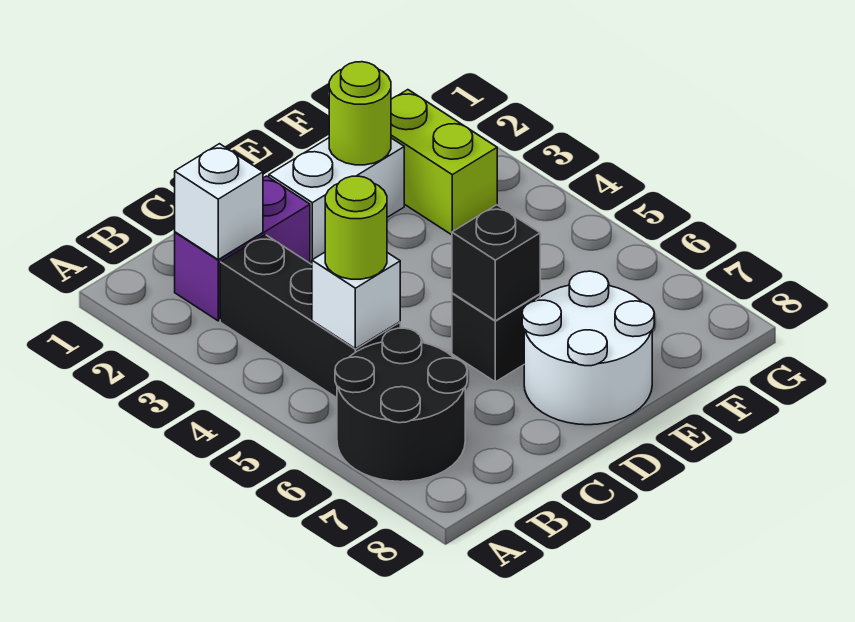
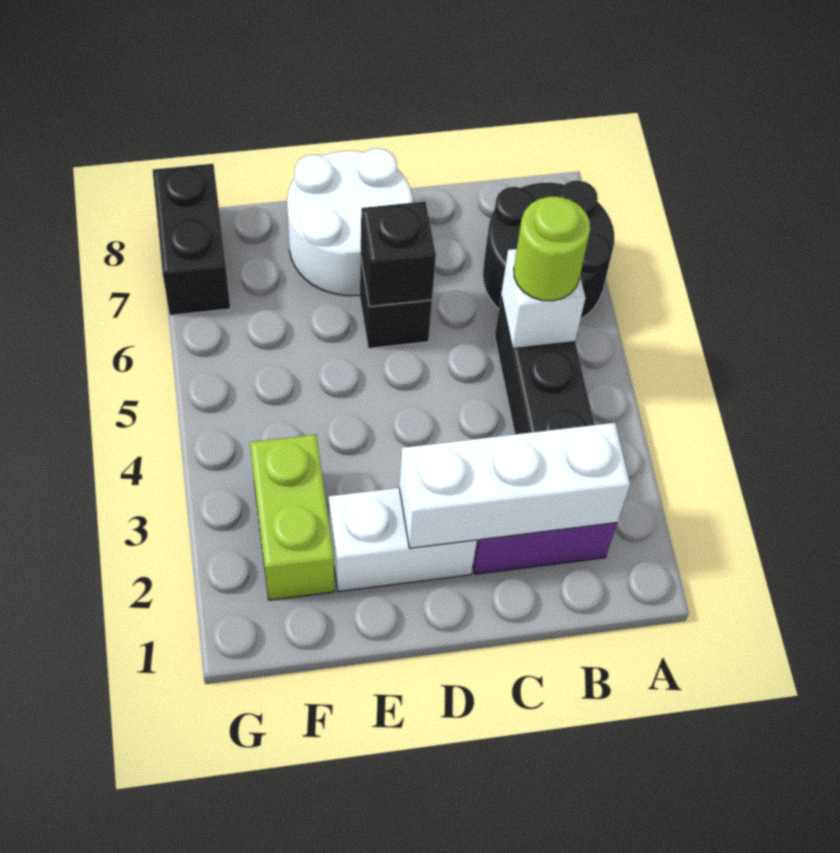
white brick B2 level 2 -> white brick B2:D2 level 2
lime round brick E2 level 2 -> none
none -> black brick G7:G8 level 1

